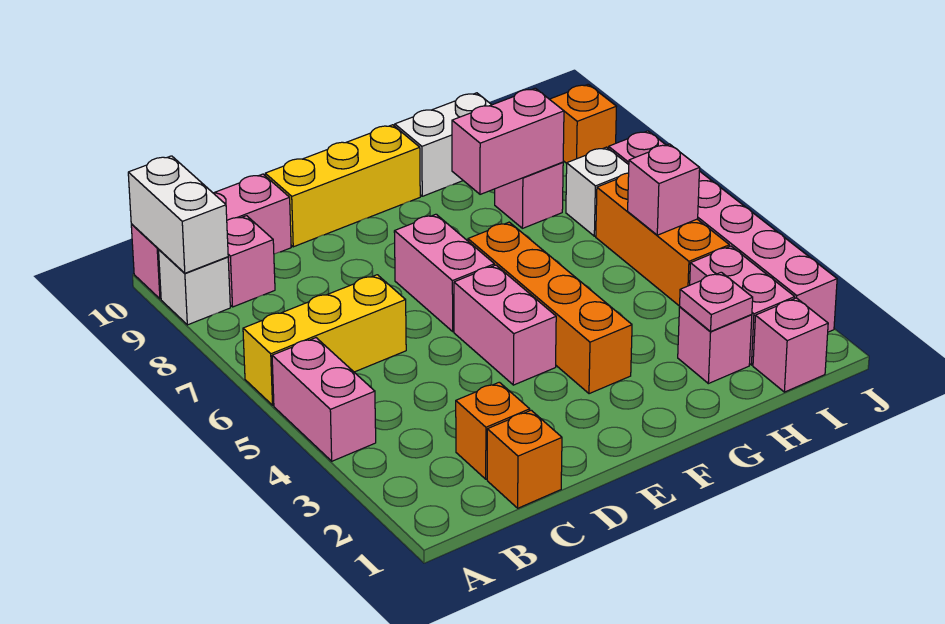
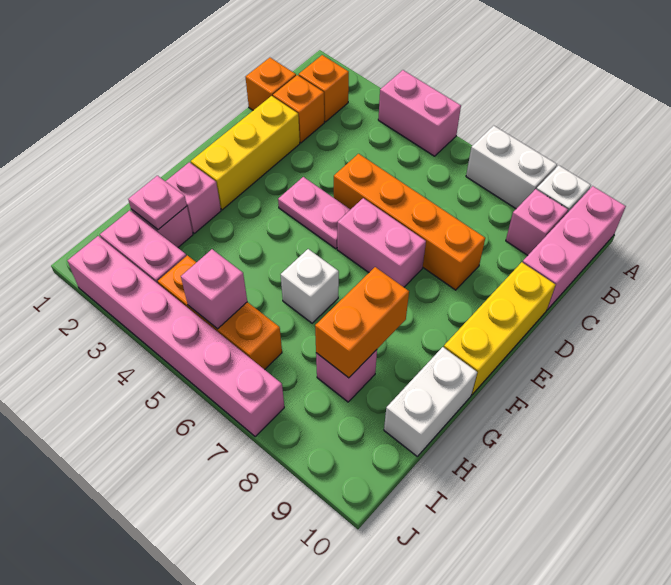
yellow brick A6:C6 level 1 -> yellow brick D2:F2 level 1
white brick A9:A10 level 2 -> white brick A7:A8 level 1
pink brick E4:E5 level 1 -> pink plate E4:E5 level 1
orange brick F3:F6 level 1 -> orange brick D5:D8 level 1
pink brick G8:H8 level 2 -> orange brick G8:H8 level 2
pink brick I1 level 1 -> pink brick G2 level 1
white brick I7 level 1 -> white brick G6 level 1
orange brick J9 level 1 -> orange brick B2 level 1

